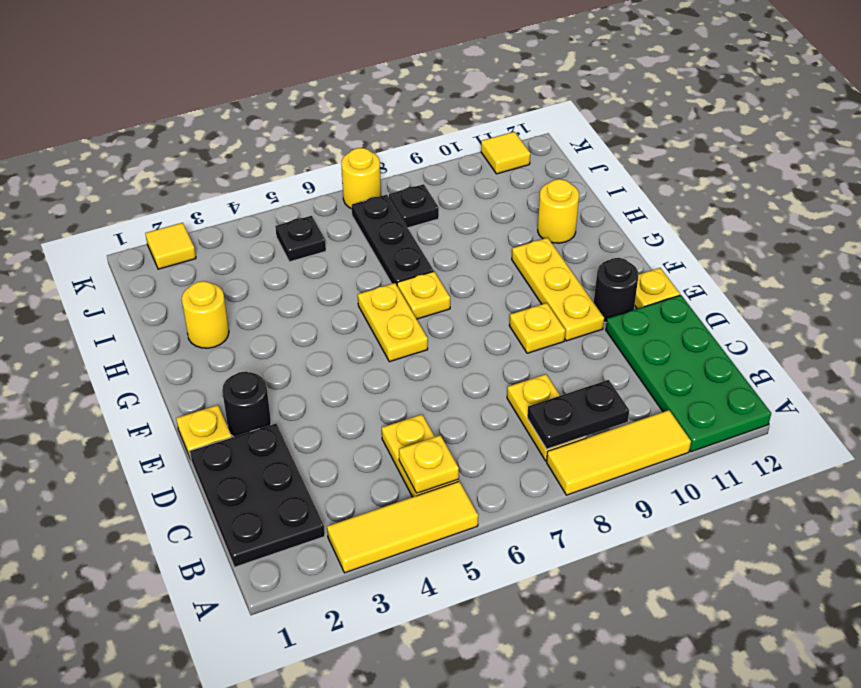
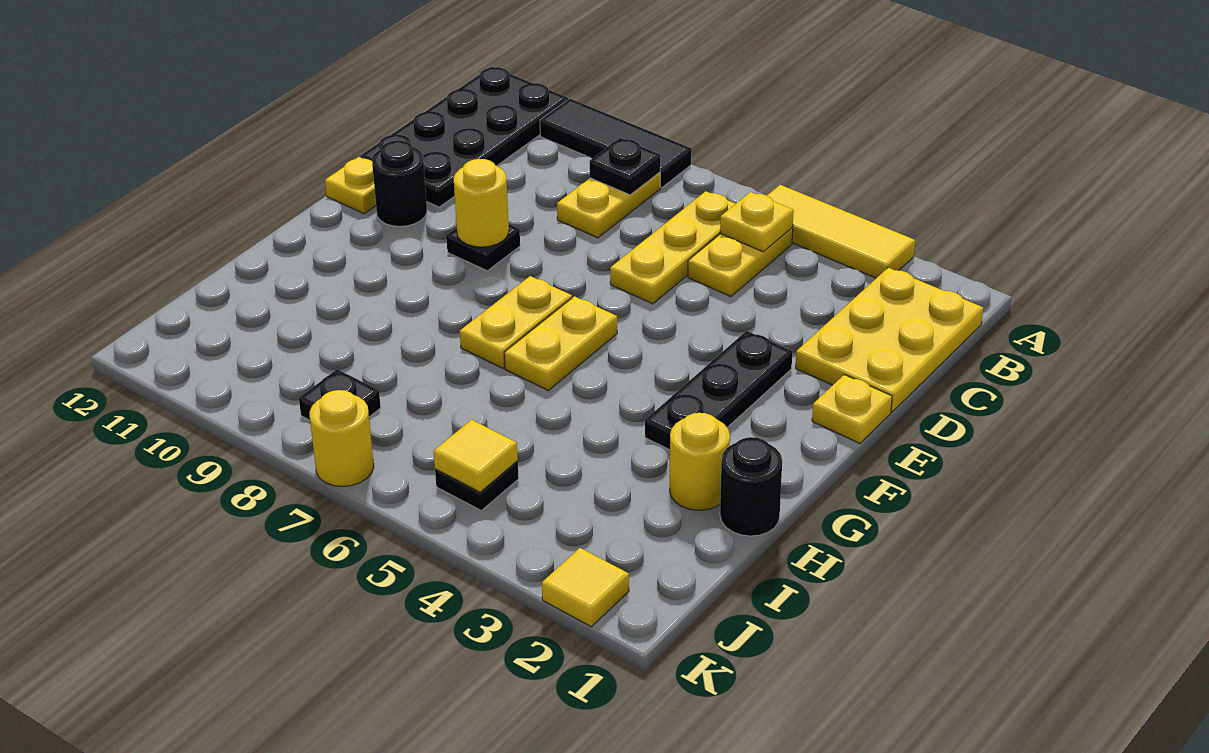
yellow tile A8:A10 level 1 -> black tile A8:A10 level 1
green plate A11:D12 level 1 -> black plate A11:D12 level 1
black plate B1:D2 level 1 -> yellow plate B1:D2 level 1
black plate B8:B9 level 2 -> black plate B8 level 2
black round brick E2 level 1 -> black round brick H1 level 1
yellow plate E9 level 1 -> black plate E9 level 1
yellow plate E10:G10 level 1 -> yellow plate B6:D6 level 1
yellow plate G7 level 1 -> yellow plate F7:G7 level 1
black plate H7:J7 level 1 -> black plate E3:G3 level 1
yellow round brick H11 level 1 -> yellow round brick E9 level 2
yellow tile K11 level 1 -> yellow tile J5 level 2

